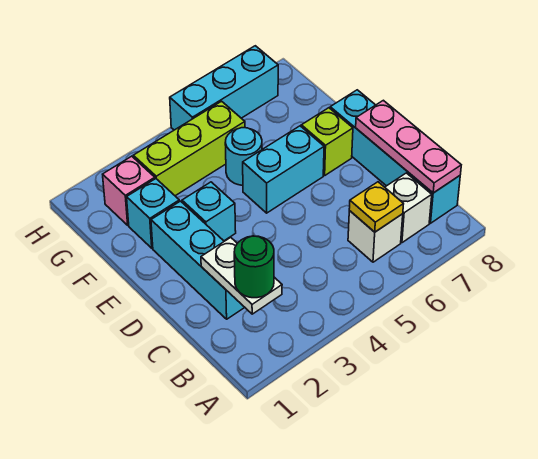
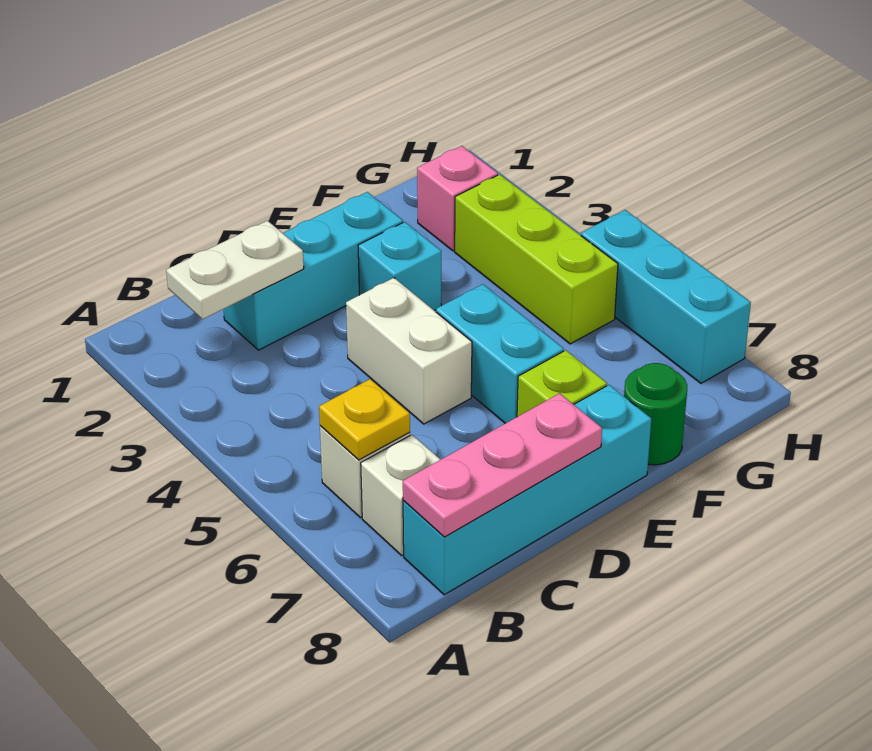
green round brick B2 level 3 -> green round brick F8 level 1
none -> white brick D4:D5 level 1
cyan brick F2 level 1 -> none
cyan round brick F5 level 1 -> none

